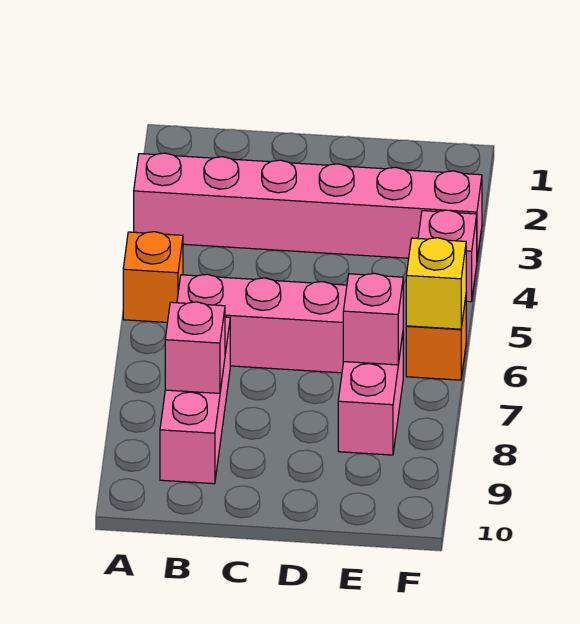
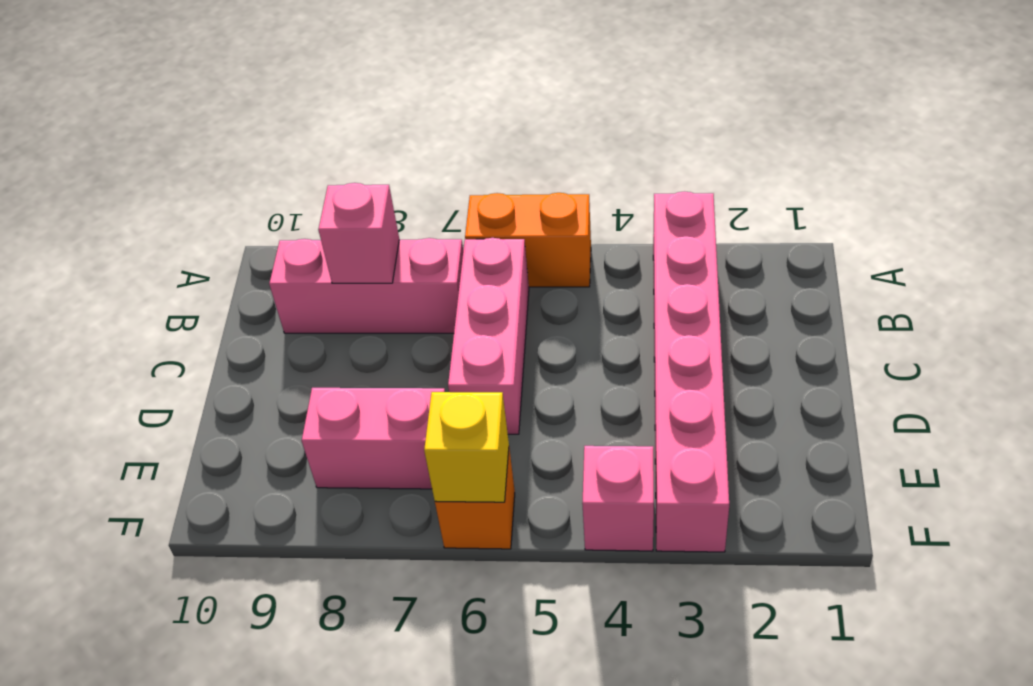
orange brick A5 level 1 -> orange brick A5:A6 level 1
pink brick E7 level 2 -> none

